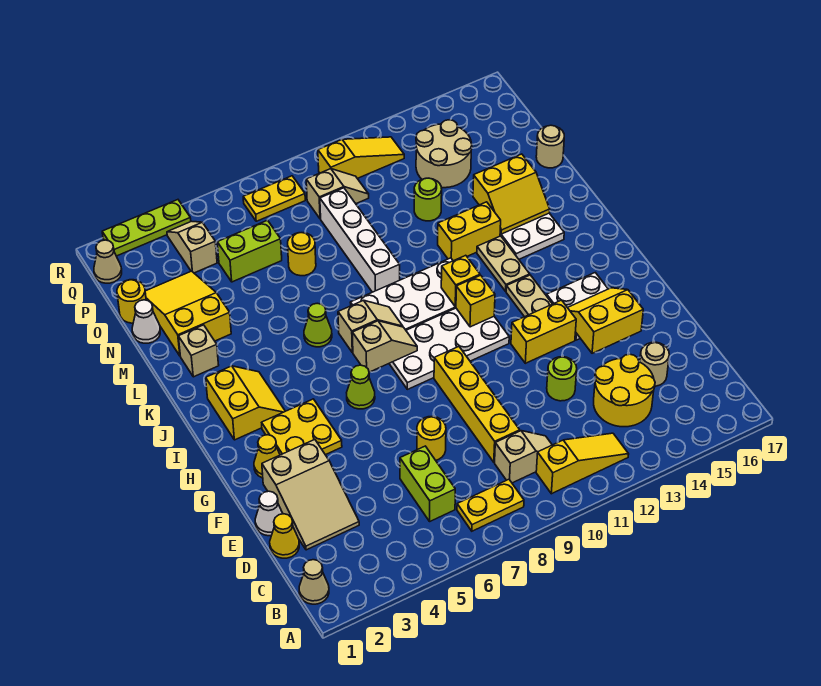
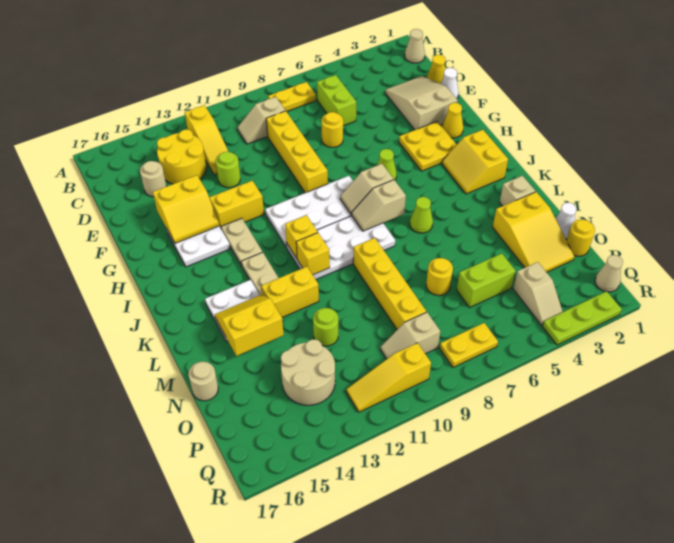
yellow slope B10:B12 level 1 top 10 -> yellow slope B12:D12 level 1 top B
yellow brick I11 level 2 -> yellow brick K11 level 2
white brick L9:O9 level 1 -> yellow brick L9:O9 level 1

